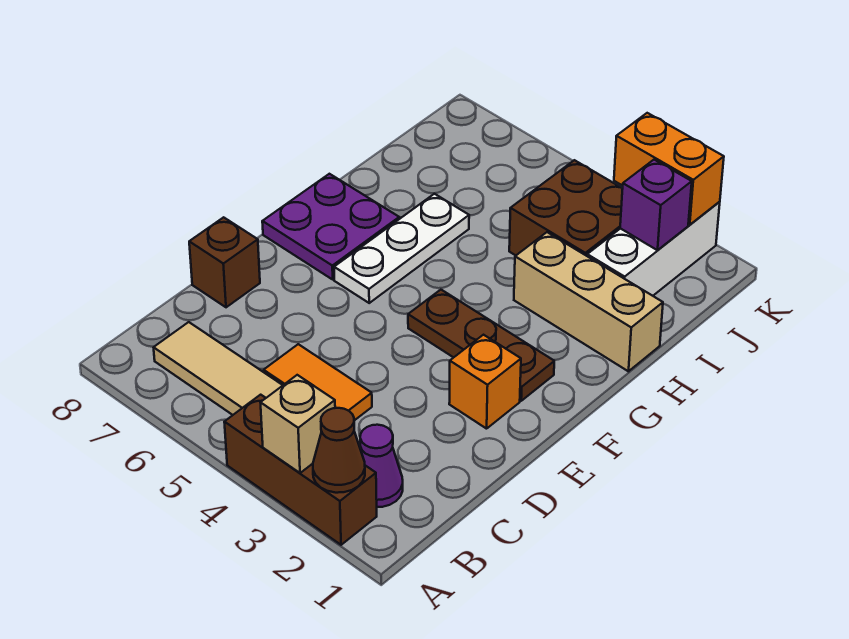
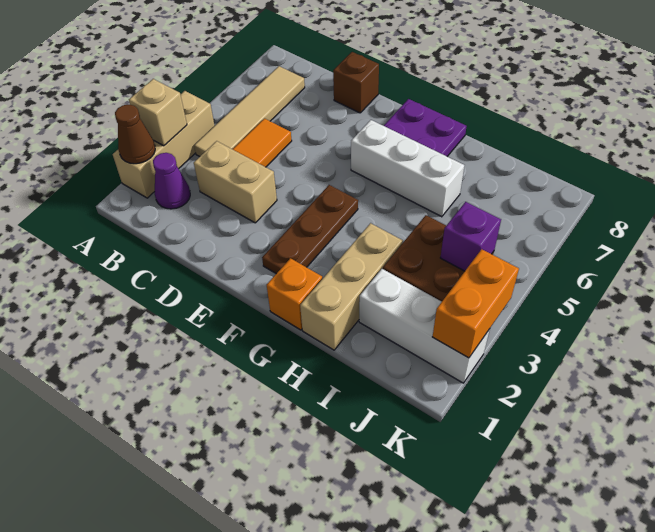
brown brick A2:A4 level 1 -> tan brick A2:A4 level 1
none -> tan brick C3:D3 level 1
orange brick E2 level 1 -> orange brick G1 level 1
white plate F6:H6 level 1 -> white brick F6:H6 level 1
purple brick J2 level 2 -> purple brick J4 level 2

